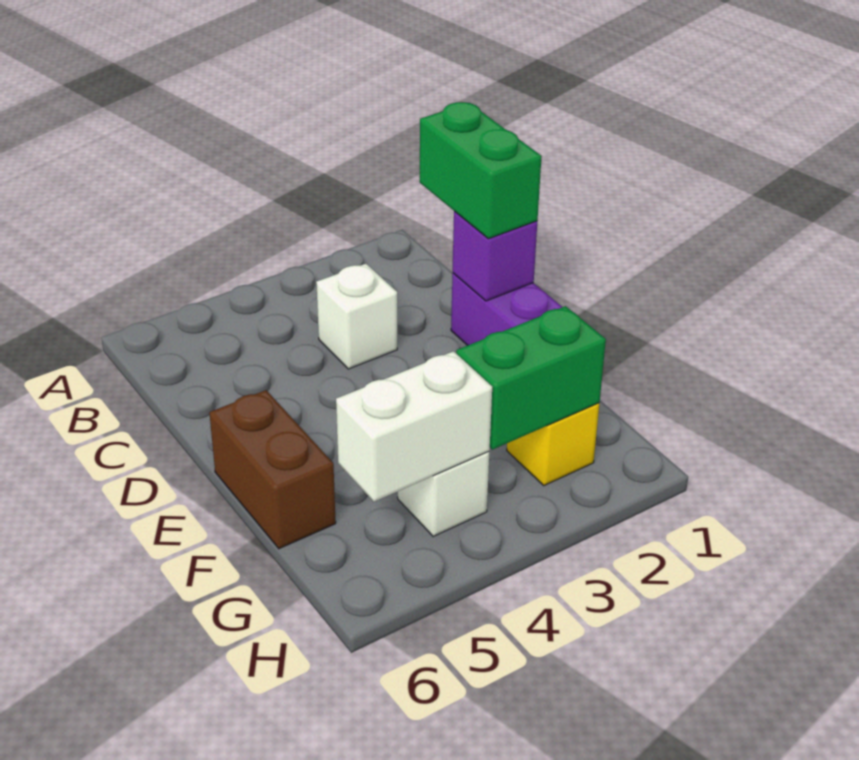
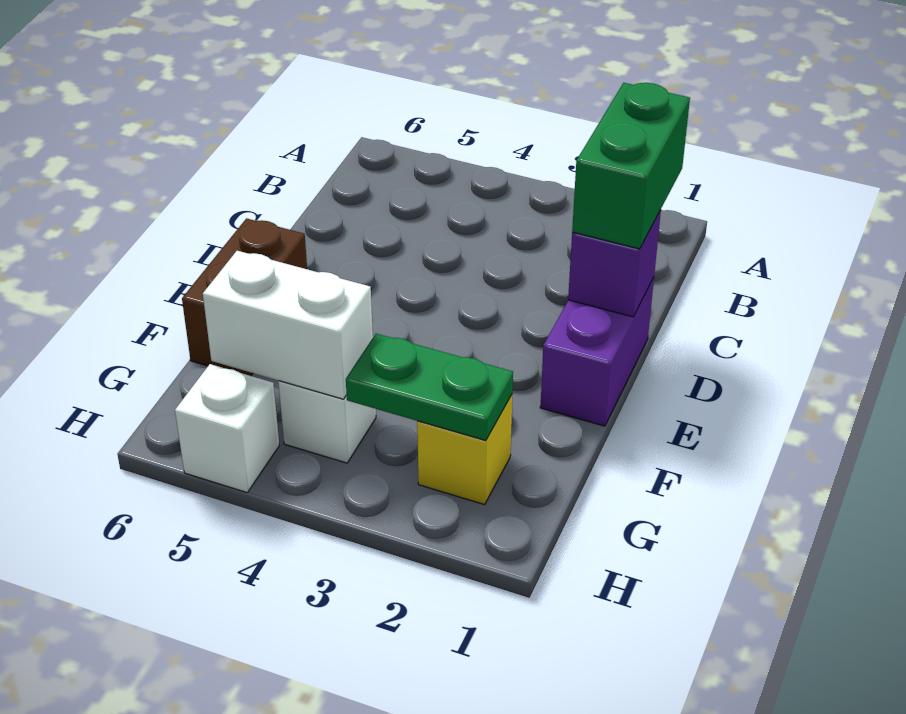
white brick C3 level 1 -> white brick H5 level 1
green brick G2:G3 level 2 -> green plate G2:G3 level 2

